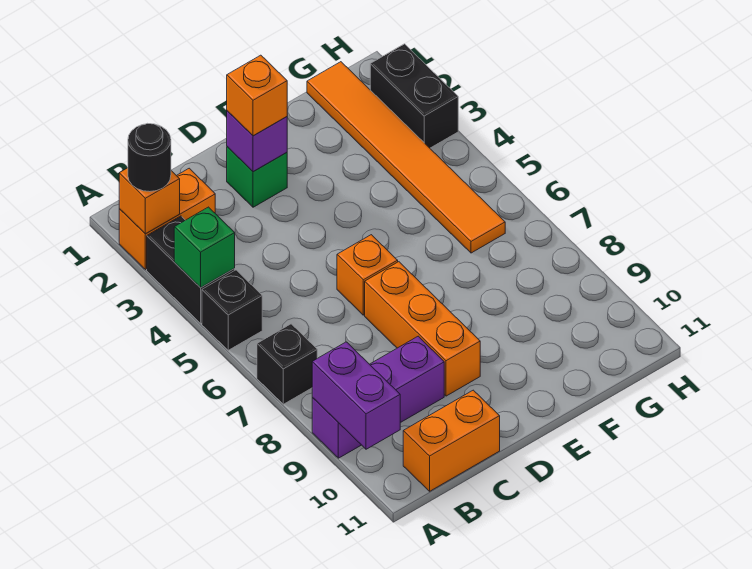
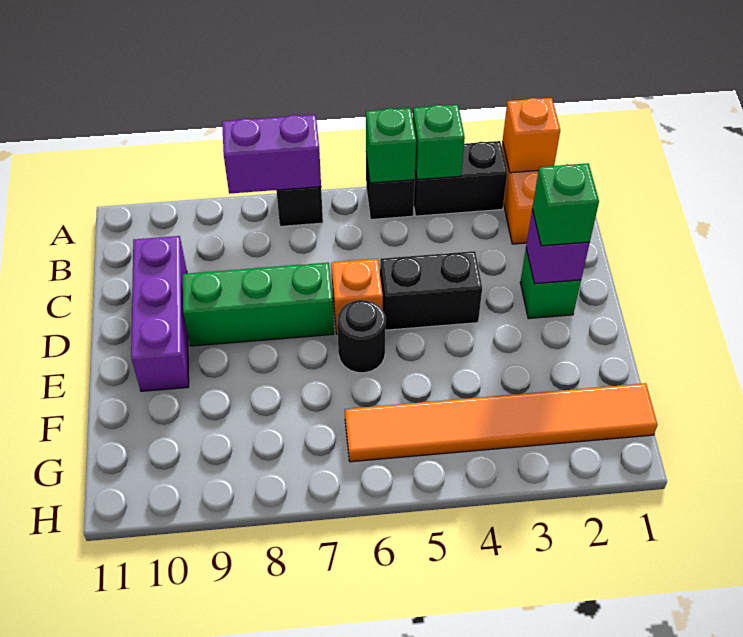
black round brick A2 level 3 -> black round brick E6 level 1
none -> green brick A5 level 2
purple brick A9:C9 level 1 -> purple brick C10:E10 level 1
purple brick A9:A10 level 2 -> purple brick A7:A8 level 2
orange brick B11:C11 level 1 -> none
orange brick D2 level 3 -> green brick D2 level 3
orange brick D7:D9 level 1 -> green brick D7:D9 level 1
black brick H2:H3 level 1 -> black brick D4:D5 level 1

